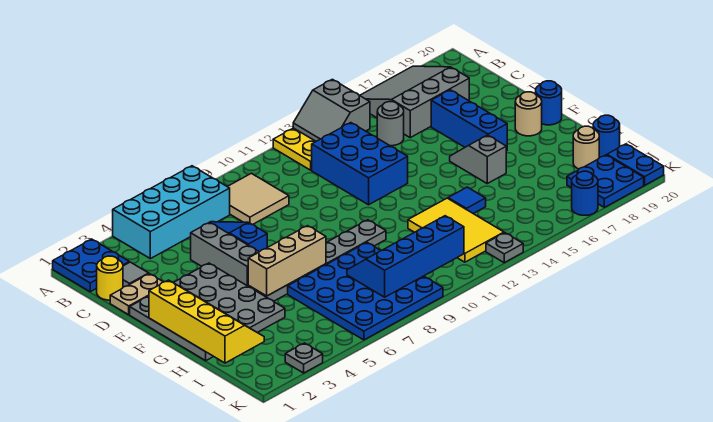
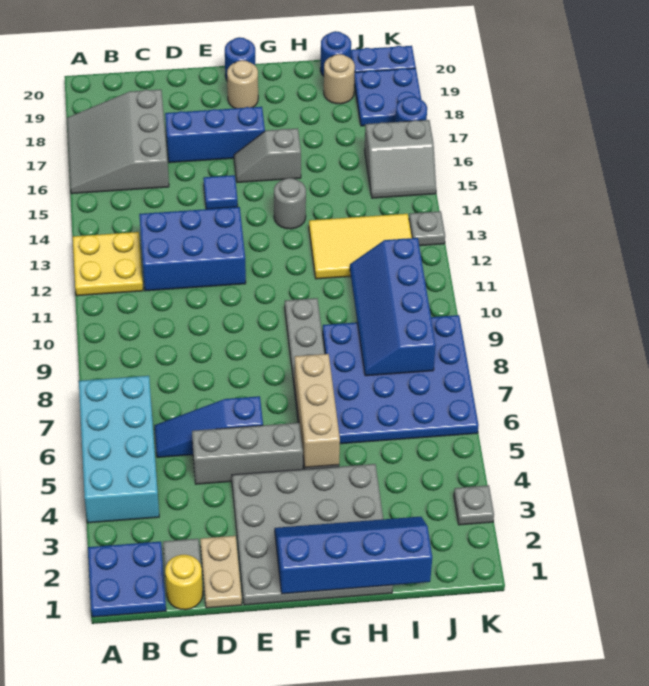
grey slope A13:B14 level 2 top 14 -> grey slope J15:K16 level 1 top 16
tan tile B8:C9 level 1 -> none
grey round brick C15 level 1 -> grey round brick G14 level 1
yellow slope F1:I2 level 2 top 1 -> blue slope F1:I2 level 2 top 1
blue tile H14 level 1 -> blue tile E15 level 1

